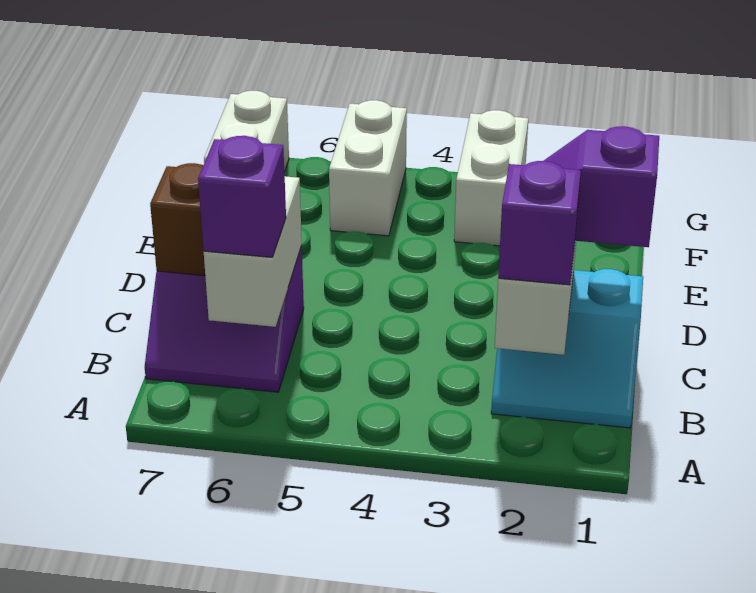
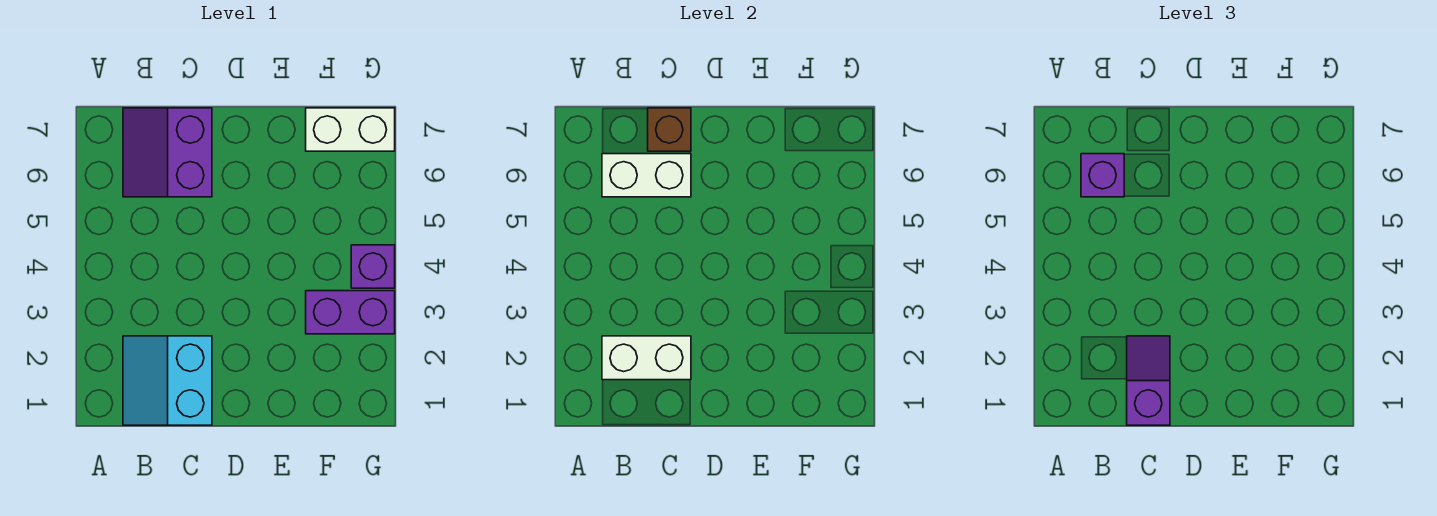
purple brick B2 level 3 -> purple brick G4 level 1
white brick F3:G3 level 1 -> purple brick F3:G3 level 1
white brick F5:G5 level 1 -> none

